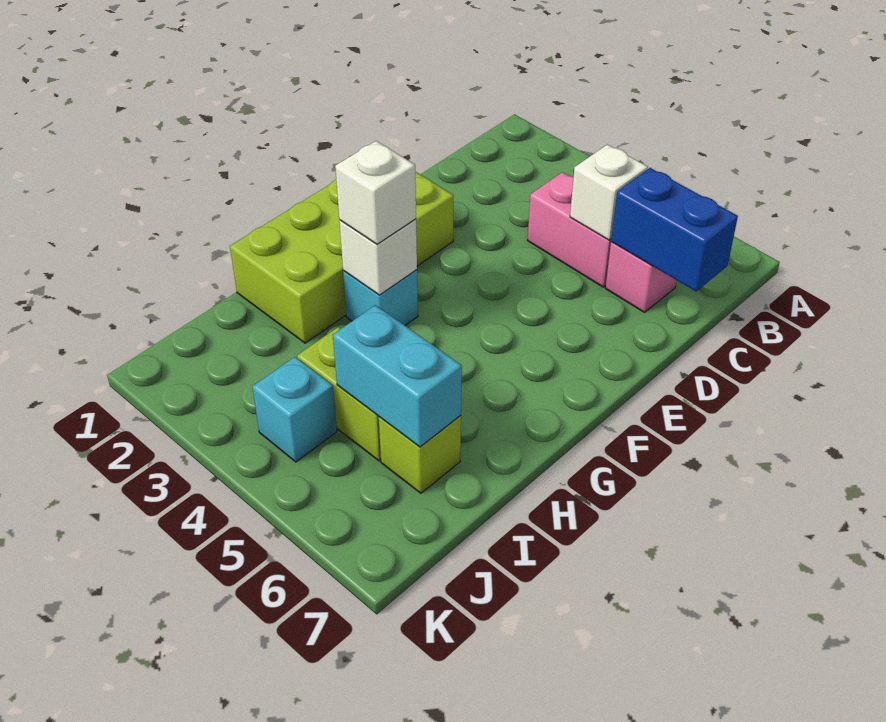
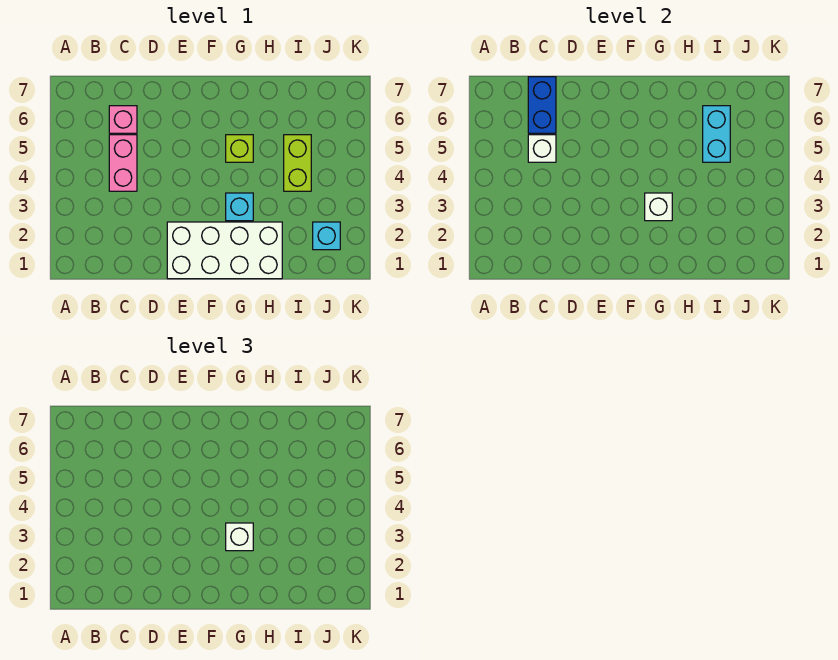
lime brick E1:H2 level 1 -> white brick E1:H2 level 1
lime brick I6 level 1 -> lime brick G5 level 1
cyan brick J4 level 1 -> cyan brick J2 level 1

